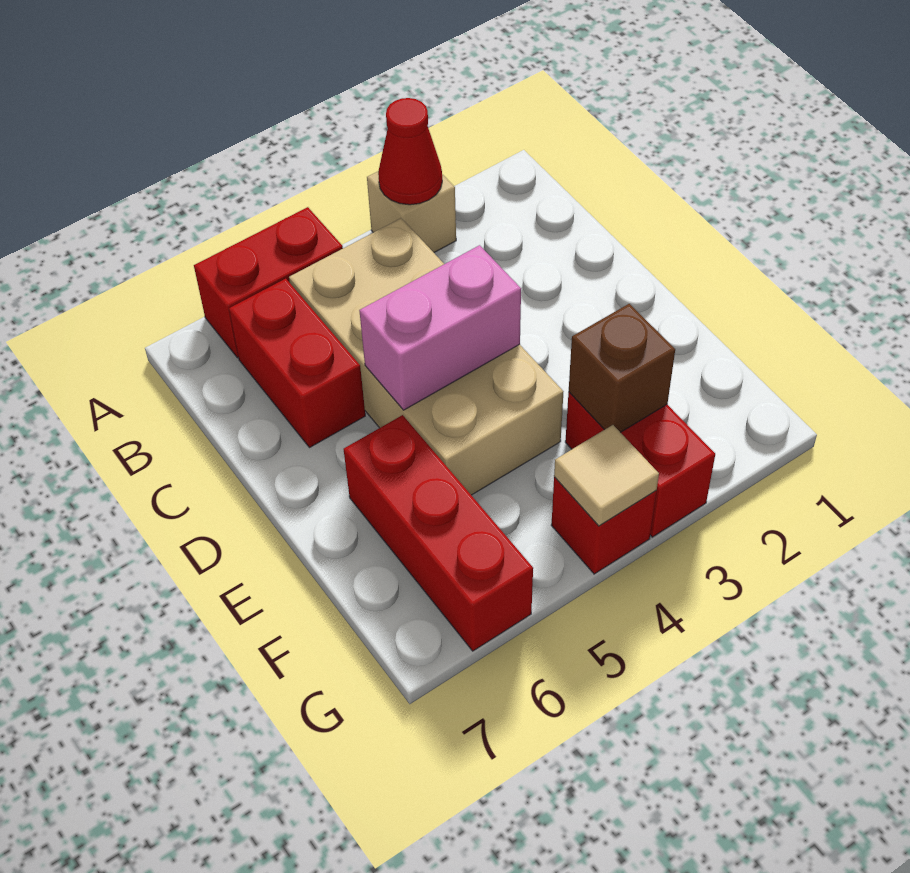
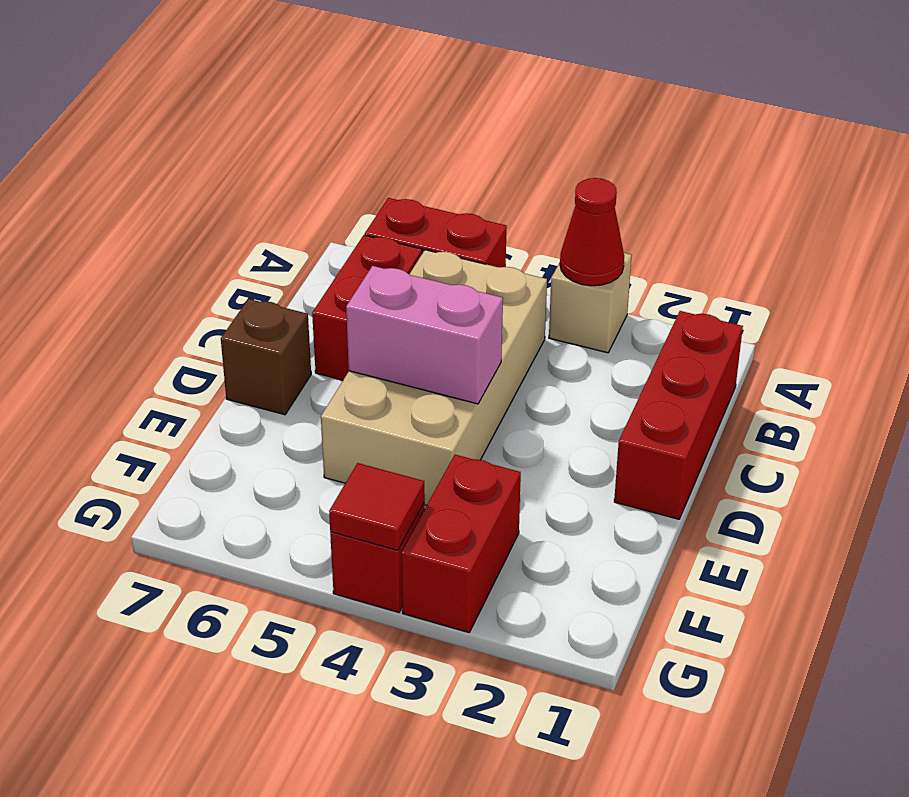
red brick E6:G6 level 1 -> red brick B1:D1 level 1
brown brick F3 level 2 -> brown brick D7 level 1
tan tile G4 level 2 -> red tile G4 level 2

